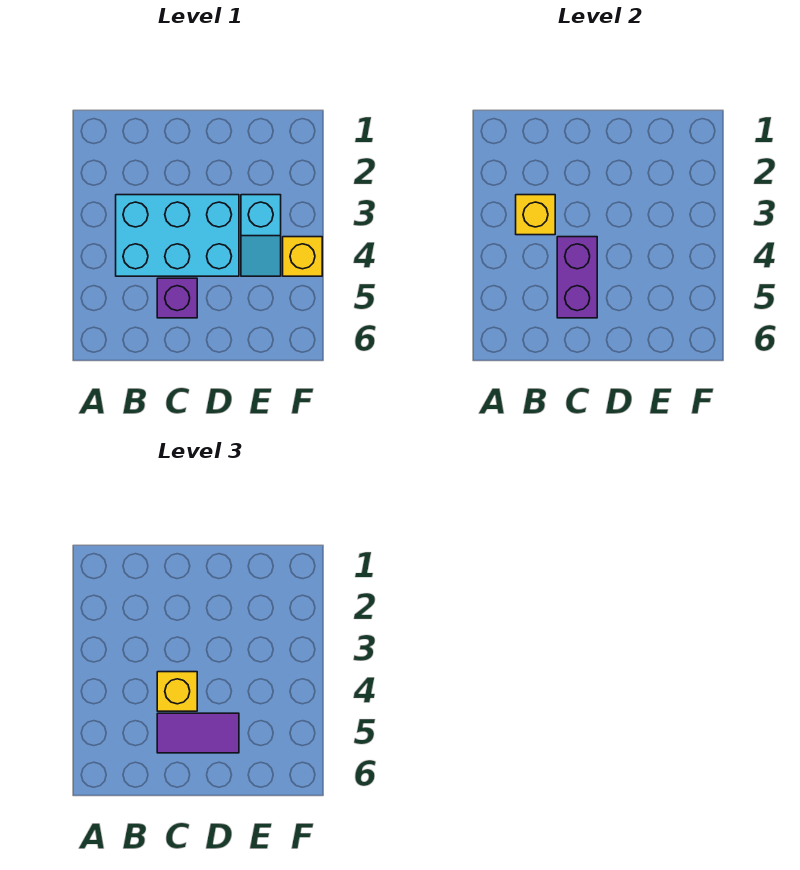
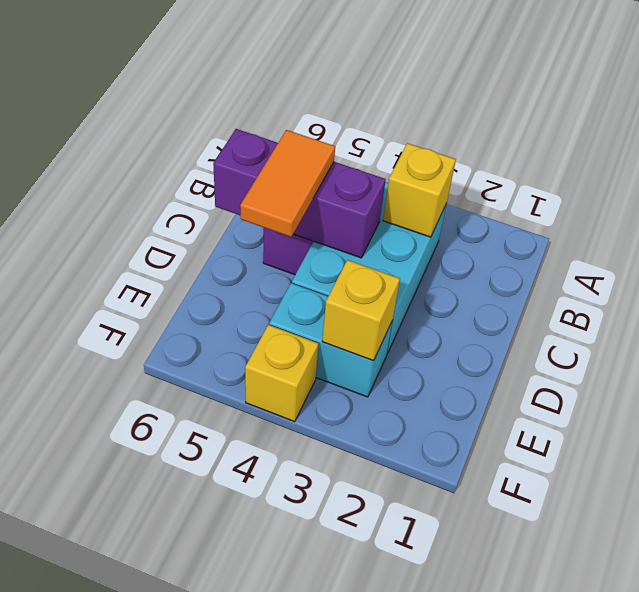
purple brick C4:C5 level 2 -> purple brick C4:C6 level 2
yellow brick C4 level 3 -> yellow brick E3 level 2
purple tile C5:D5 level 3 -> orange tile C5:D5 level 3
cyan slope E3:E4 level 1 top 3 -> cyan brick E3:E4 level 1

